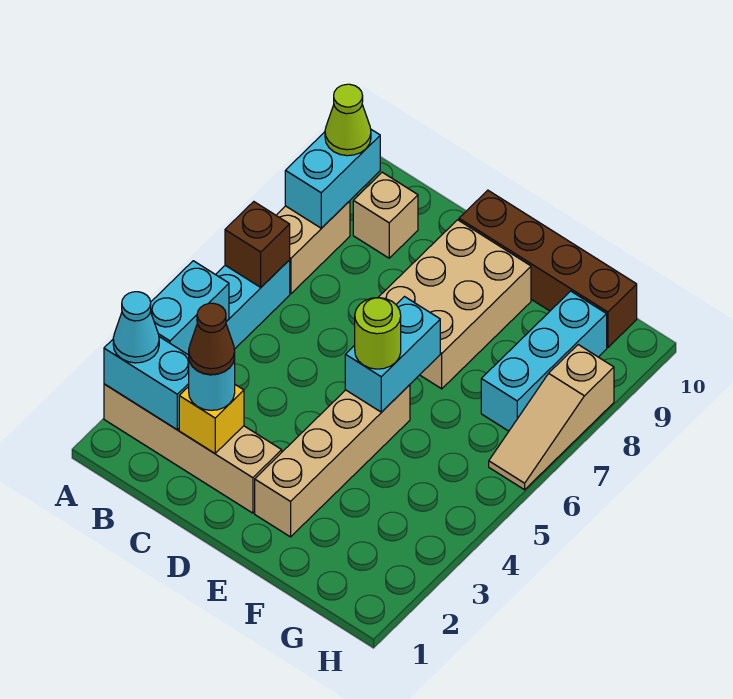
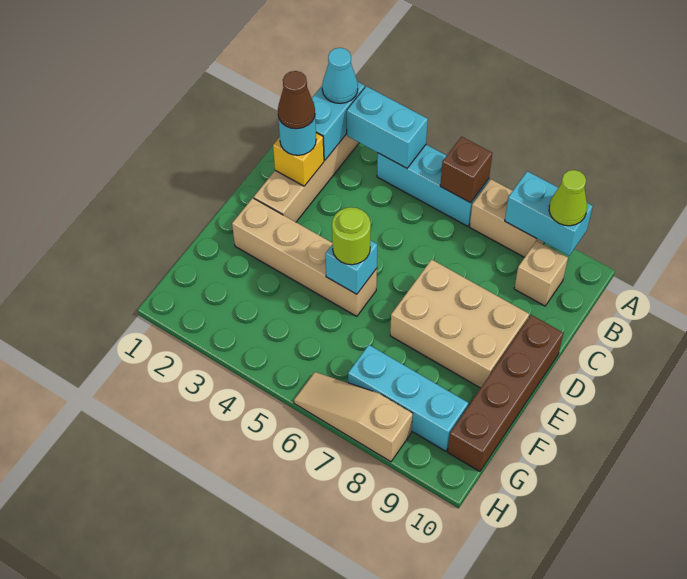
cyan brick E5:E6 level 2 -> cyan brick E5 level 2

